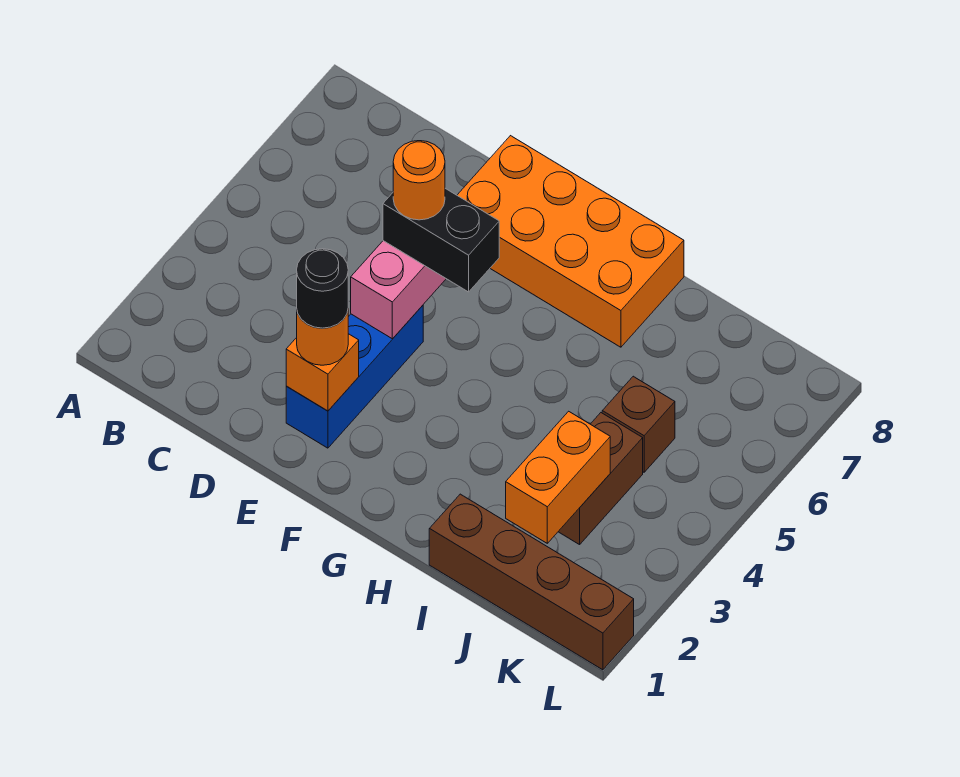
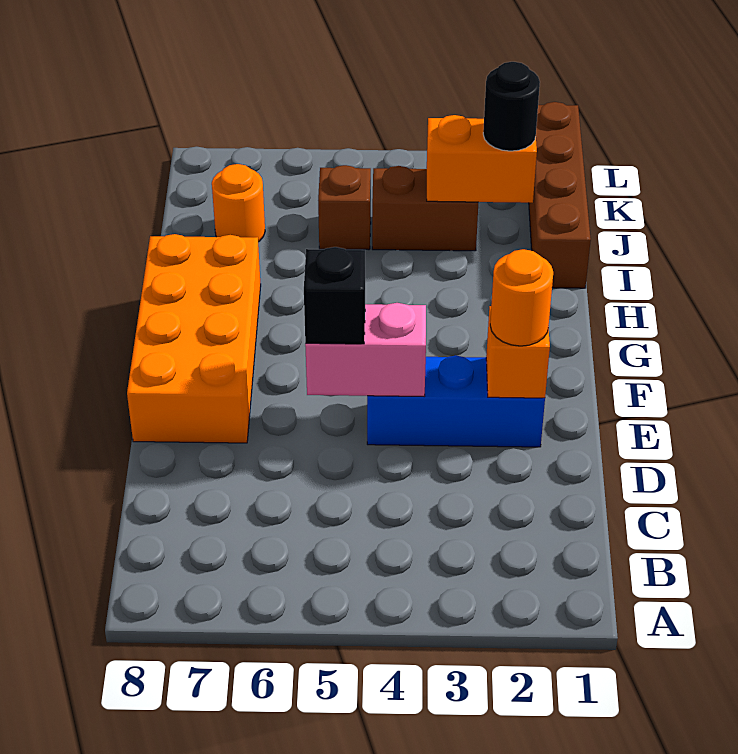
black round brick E2 level 4 -> black round brick J2 level 3
black brick E5:F5 level 3 -> black brick E5 level 3
orange round brick E5 level 4 -> orange round brick J7 level 1

